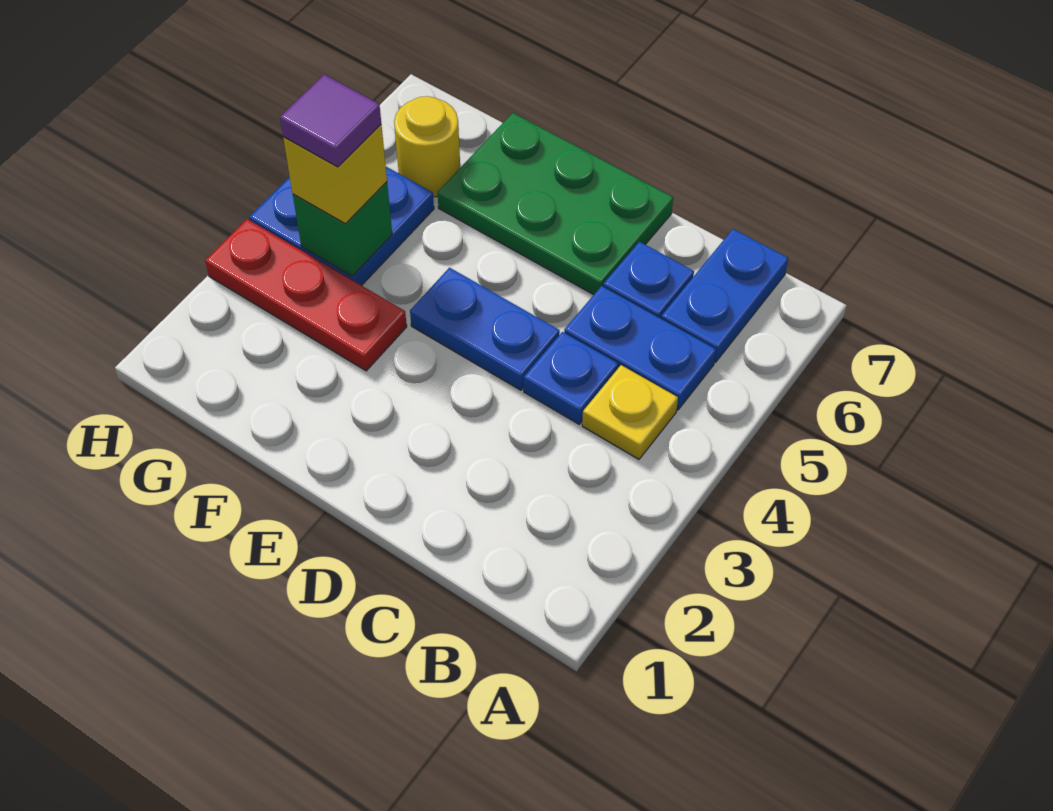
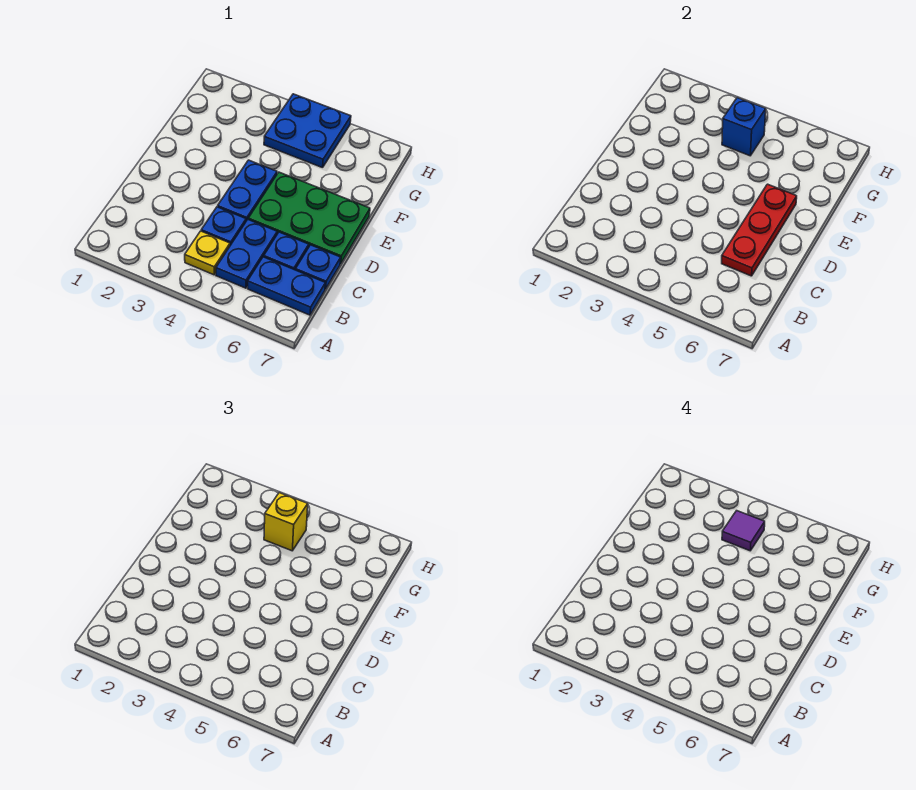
none -> blue plate C7 level 1
green plate D6:F7 level 1 -> green plate D5:E7 level 1
red plate F3:H3 level 1 -> red plate C6:E6 level 2
green brick G4 level 2 -> blue brick G4 level 2
yellow round brick G6 level 1 -> none

